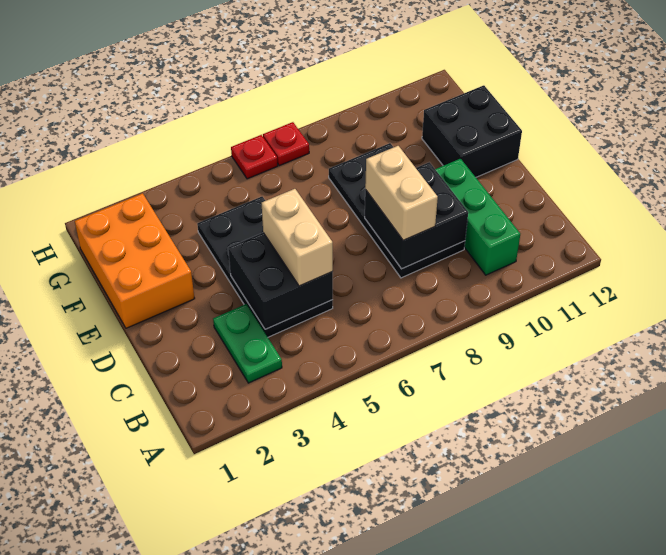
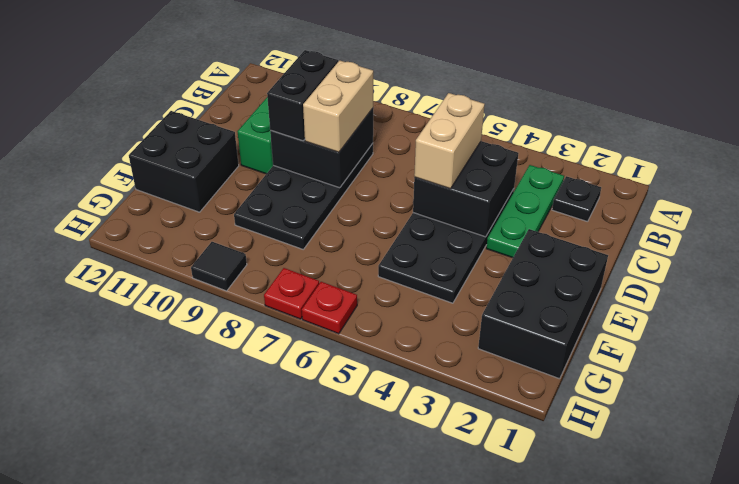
none -> black plate B2 level 1
green plate B3:C3 level 1 -> green plate B3:D3 level 1
none -> black brick C9:D9 level 3
orange brick E1:G2 level 1 -> black brick E1:G2 level 1
none -> black tile H9 level 1

